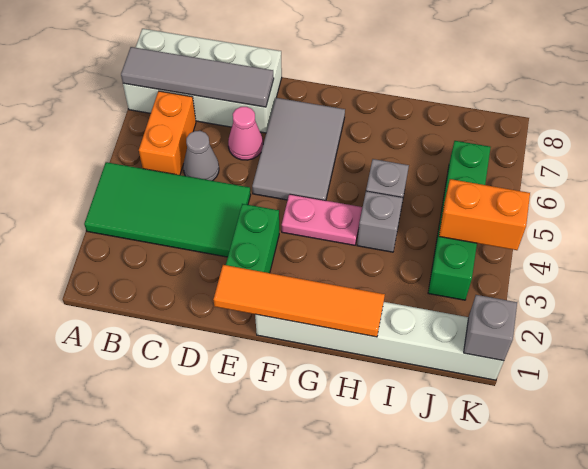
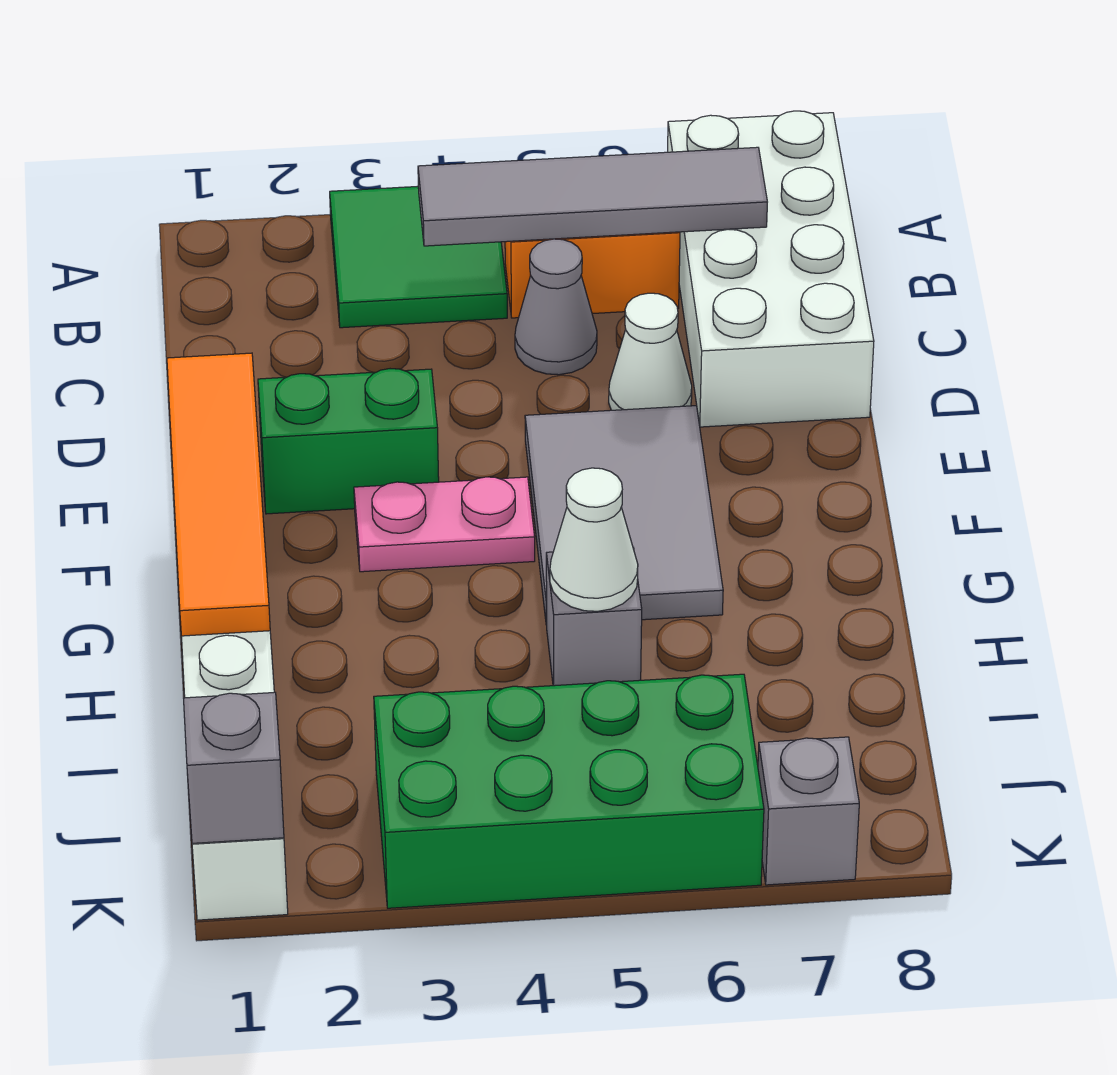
green tile A3:D4 level 1 -> green tile A3:B4 level 1
grey tile A7:D7 level 2 -> grey tile B4:B7 level 2
pink cone D6 level 1 -> white cone D6 level 1
grey tile E5:F7 level 1 -> grey tile E5:G6 level 1
pink plate F4:G4 level 1 -> pink plate F3:F4 level 1
grey brick H4 level 1 -> grey brick K7 level 1
none -> white cone H5 level 2
green brick J3:J6 level 1 -> green brick J3:K6 level 1
orange brick J4:K4 level 2 -> none

